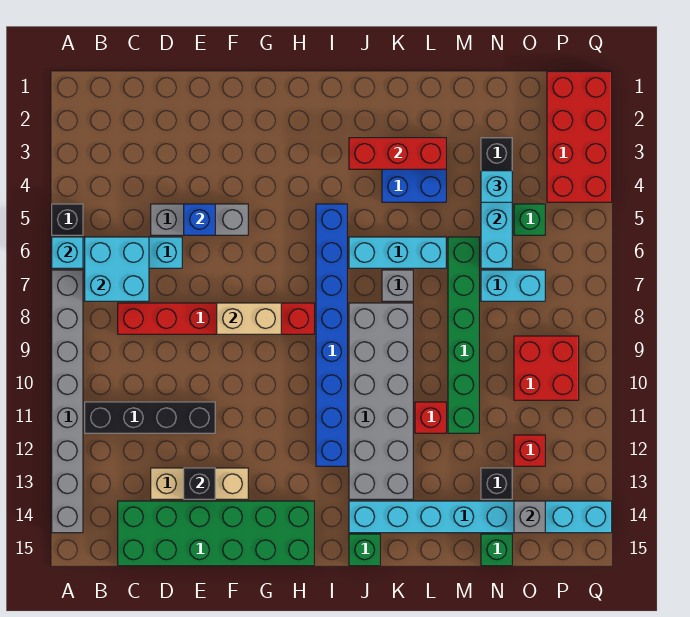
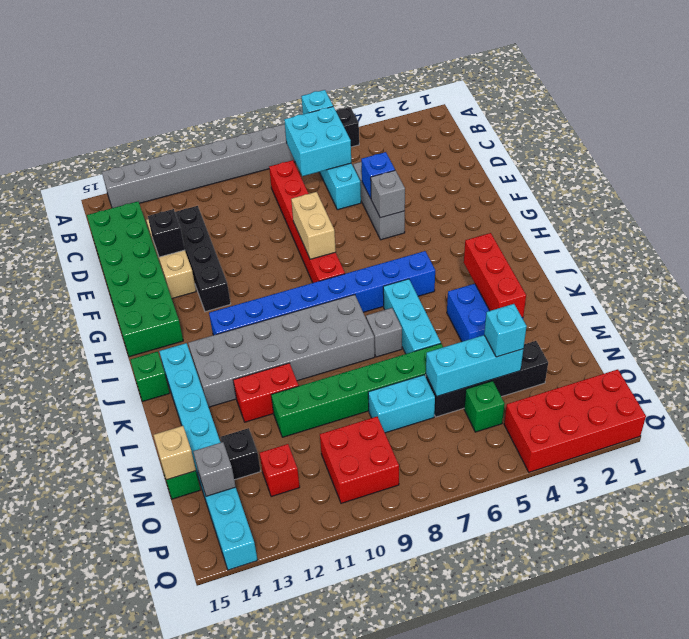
black brick B11:E11 level 1 -> black brick D12:G12 level 1
none -> grey brick F5 level 2
red brick L11 level 1 -> red brick L11:L12 level 1
cyan brick N7:O7 level 1 -> cyan brick N7:N8 level 1
none -> tan brick N15 level 2

